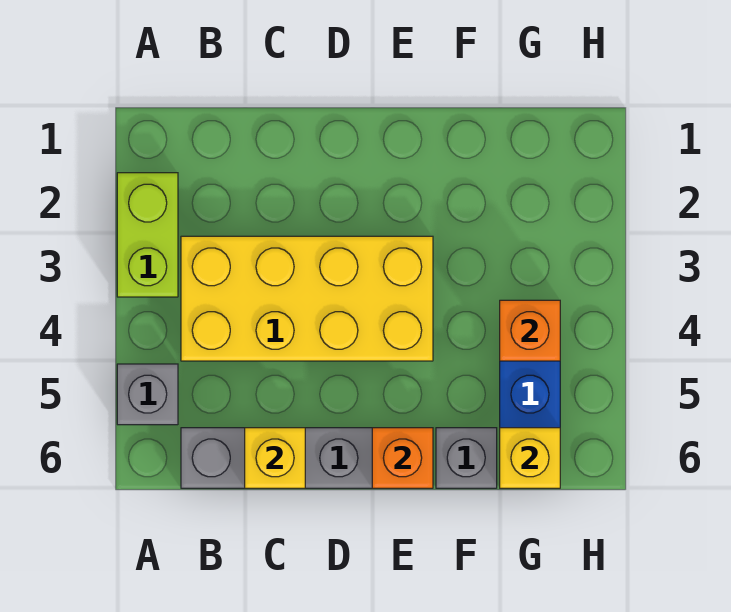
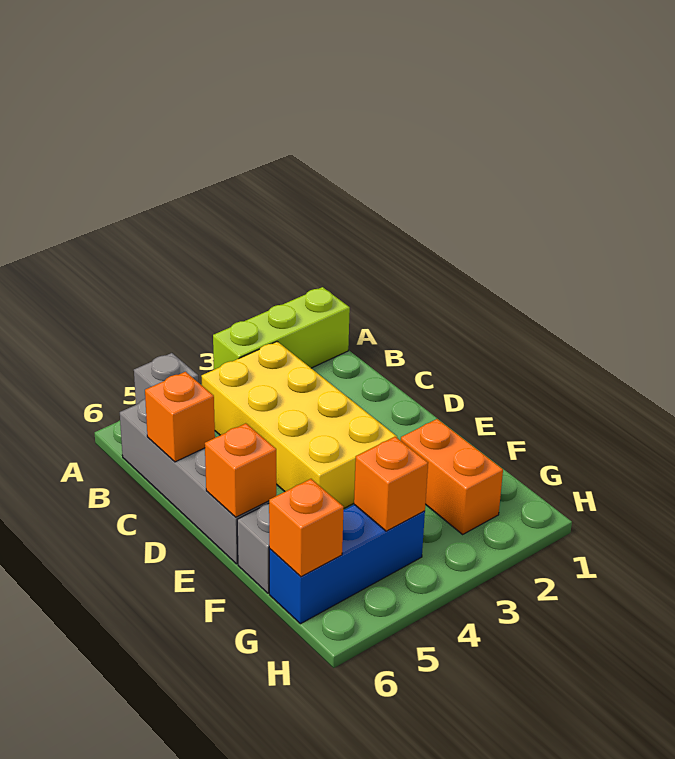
lime brick A2:A3 level 1 -> lime brick A1:A3 level 1
yellow brick C6 level 2 -> orange brick C6 level 2
none -> orange brick F2:G2 level 1
yellow brick G6 level 2 -> orange brick G6 level 2

